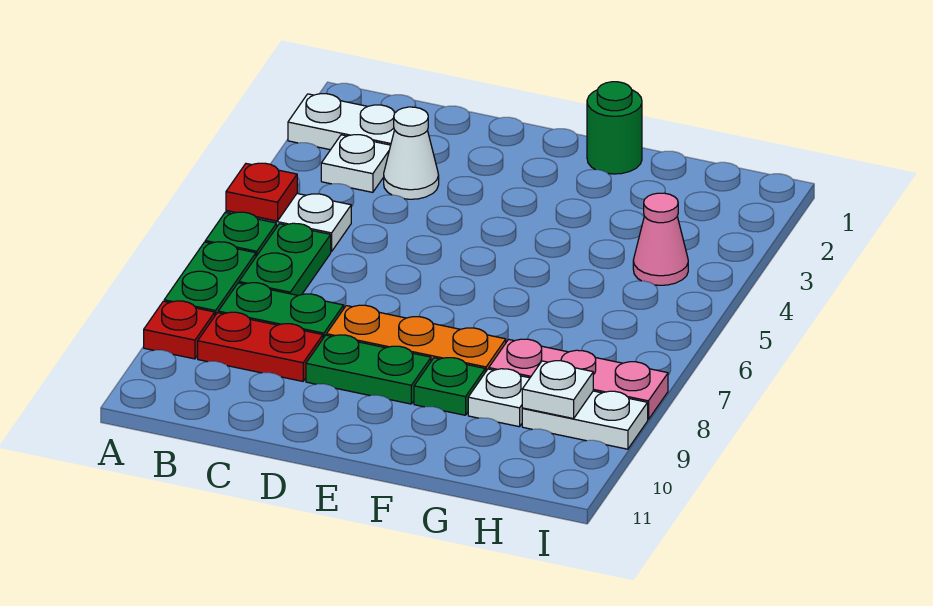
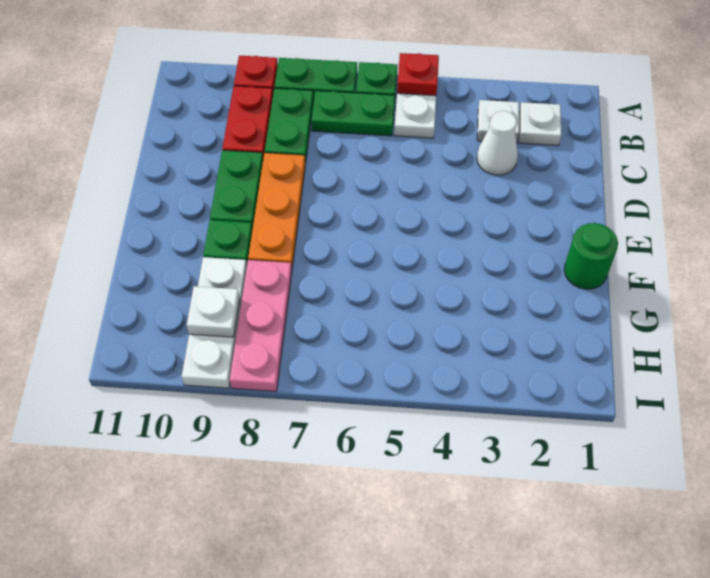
white plate A2:B2 level 1 -> white plate B2 level 1
pink cone H4 level 1 -> none

